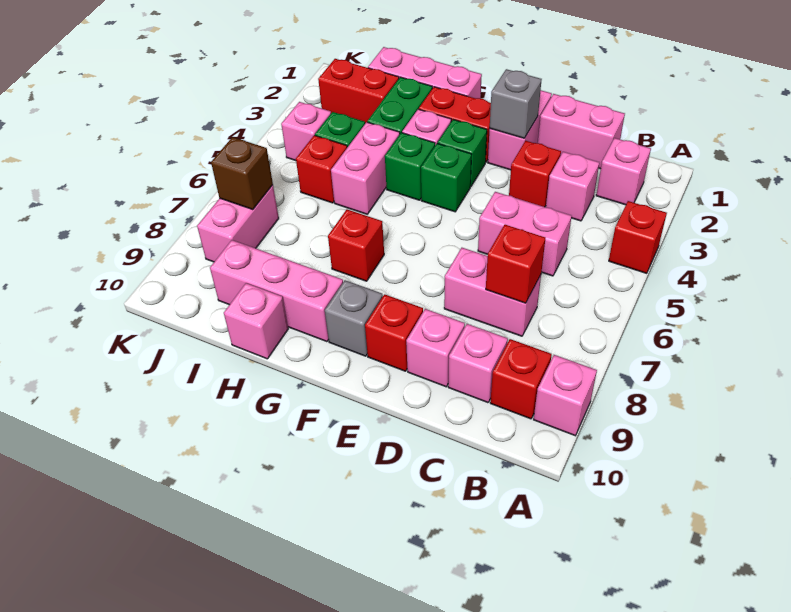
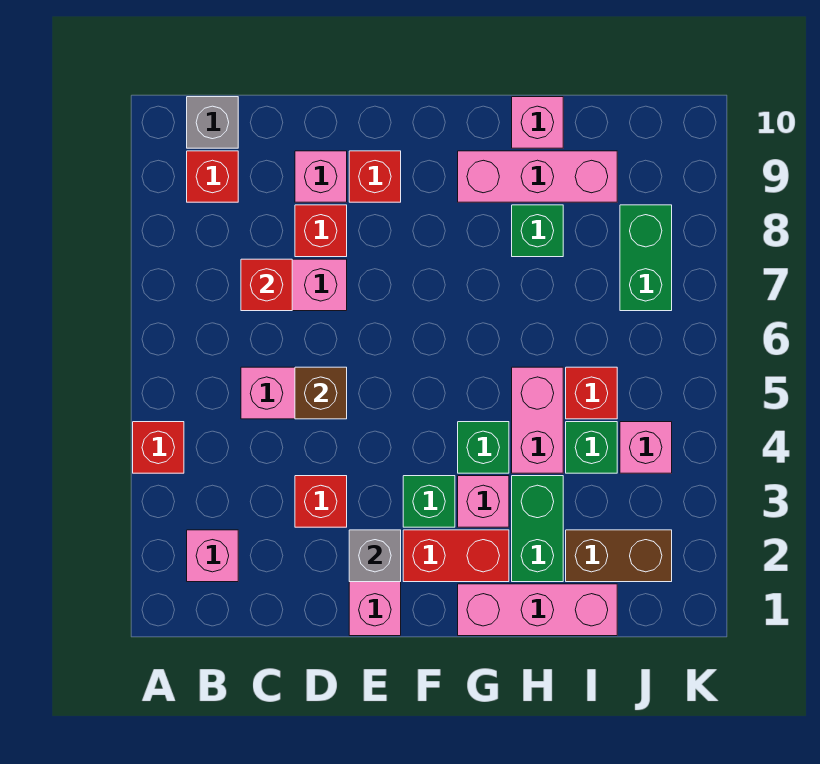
pink brick A9 level 1 -> none
pink brick C1:D1 level 1 -> none
pink brick C3 level 1 -> none
pink brick C9 level 1 -> none
green brick F4 level 1 -> green brick H8 level 1
grey brick F9 level 1 -> grey brick B10 level 1
red brick G7 level 1 -> red brick D8 level 1
red brick I2:J2 level 1 -> brown brick I2:J2 level 1
pink brick J7:J8 level 1 -> green brick J7:J8 level 1
brown brick J7 level 2 -> brown brick D5 level 2

